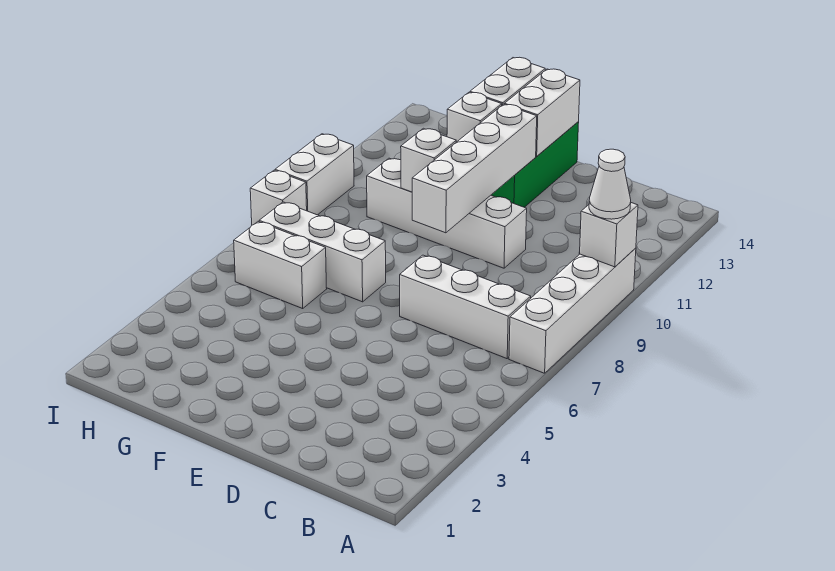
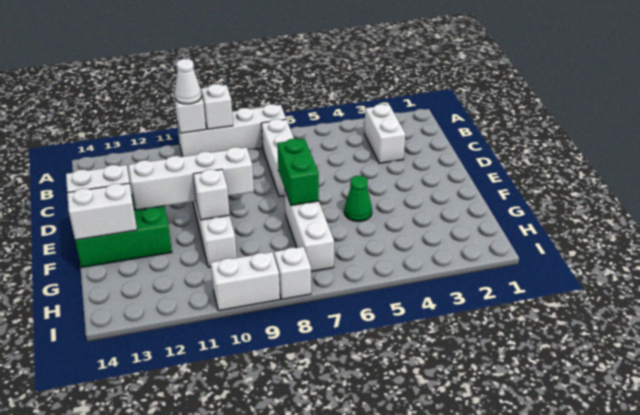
none -> green brick E7:F7 level 2
none -> green cone F5 level 1
white brick F12 level 2 -> white brick A9 level 2
white brick G6:H6 level 1 -> white brick B3:C3 level 1

